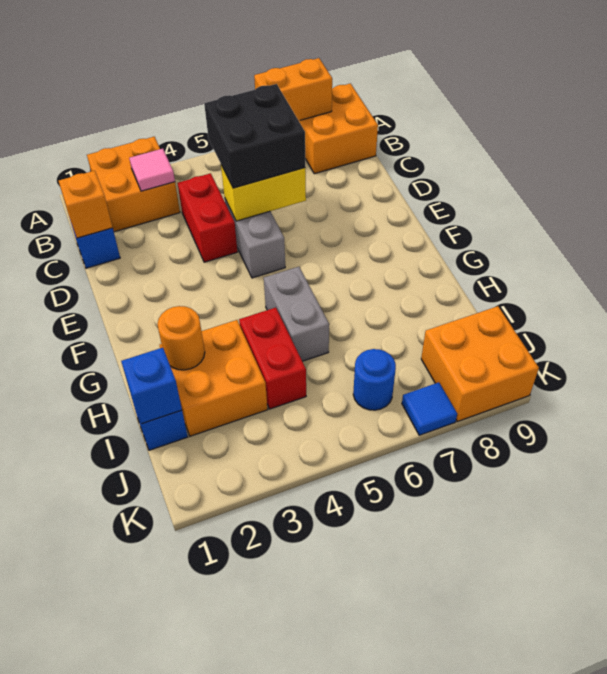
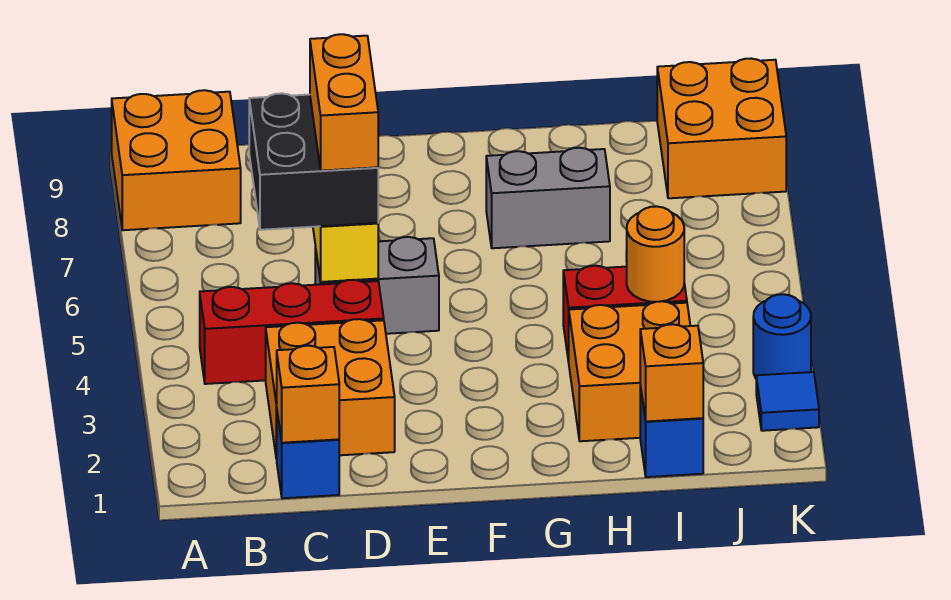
orange brick A2:B3 level 1 -> orange brick C2:D3 level 1
orange brick A7:A8 level 2 -> orange brick D5:D6 level 4
pink tile B3 level 2 -> none
red brick C4:D4 level 1 -> red brick B4:D4 level 1
grey brick G5:H5 level 1 -> grey brick G7:H7 level 1
orange round brick H2 level 2 -> orange round brick I4 level 2
blue brick I1 level 2 -> orange brick I1 level 2
blue round brick J6 level 1 -> blue round brick K3 level 1
blue tile K7 level 1 -> blue tile K2 level 1

